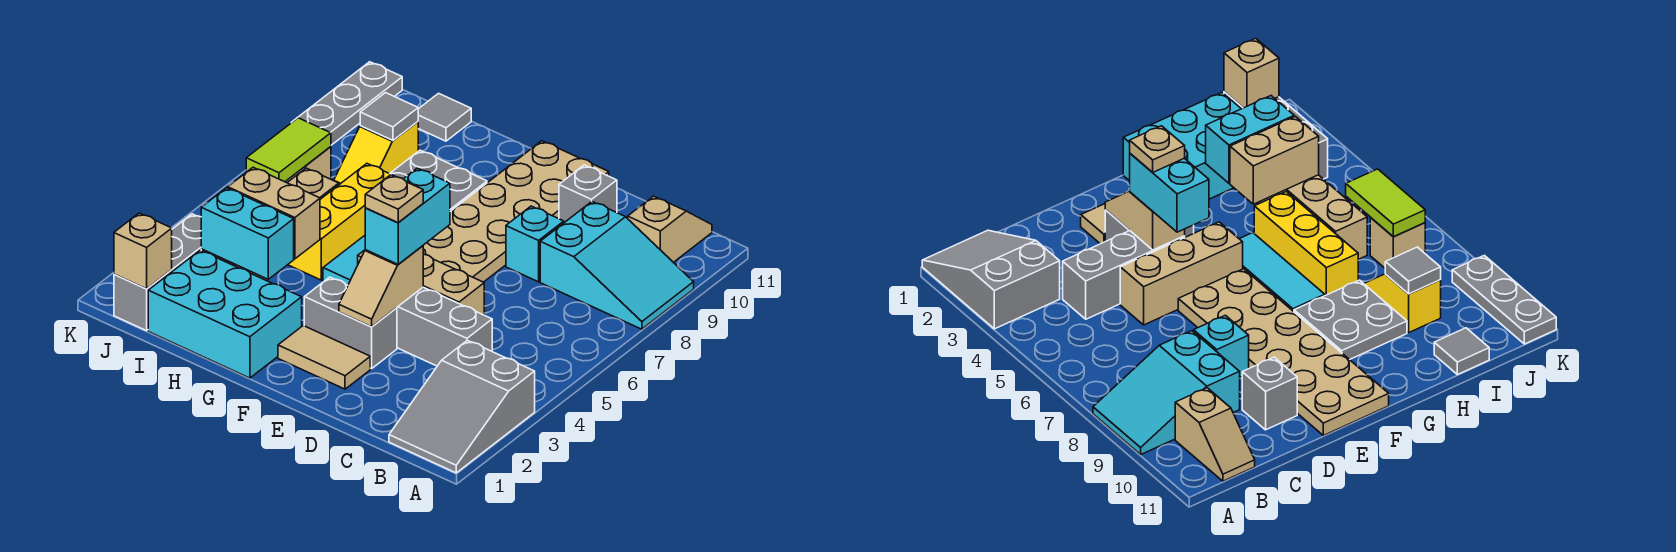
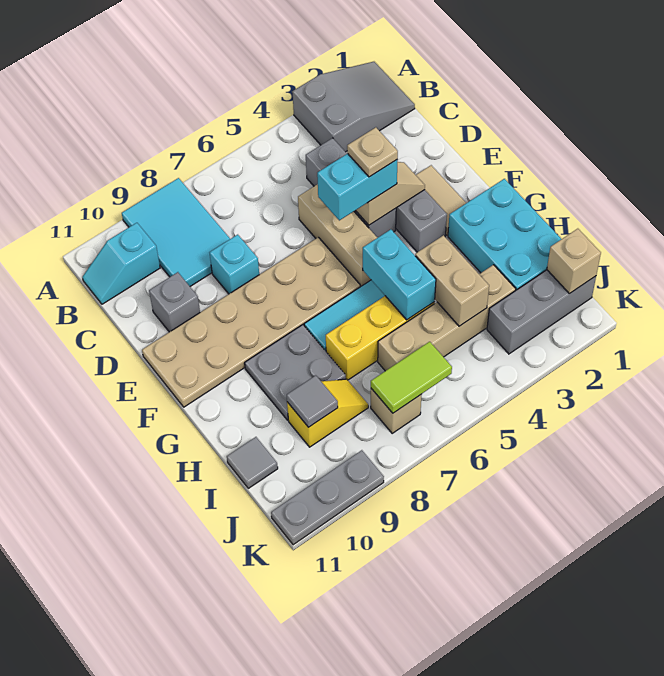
cyan slope A8:C9 level 1 top C -> cyan tile A8:C9 level 1
tan slope B10:B11 level 1 top 10 -> cyan slope B10:B11 level 1 top 10
cyan brick H3:I3 level 2 -> cyan brick G5:H5 level 2

